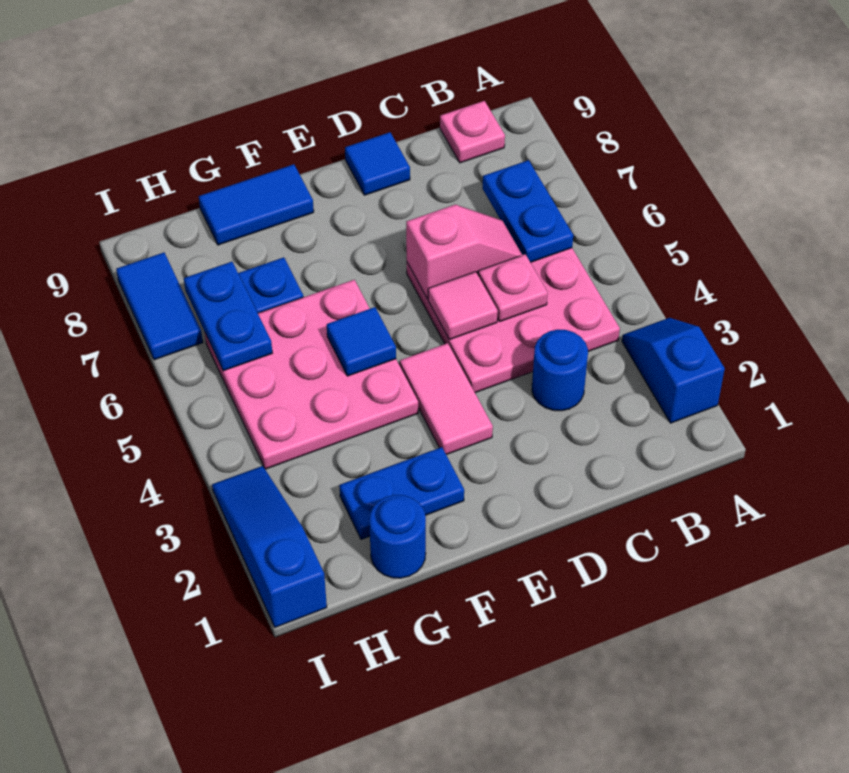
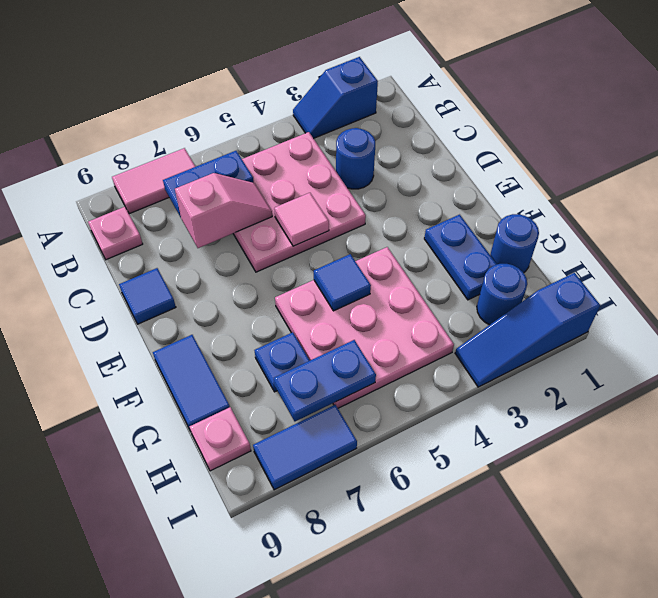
pink plate C5 level 2 -> pink plate H9 level 1
pink slope C6:D6 level 2 top D -> pink slope C6:C7 level 2 top 7
pink tile E3:E4 level 1 -> pink tile A7:A8 level 1
none -> blue round brick H2 level 1

